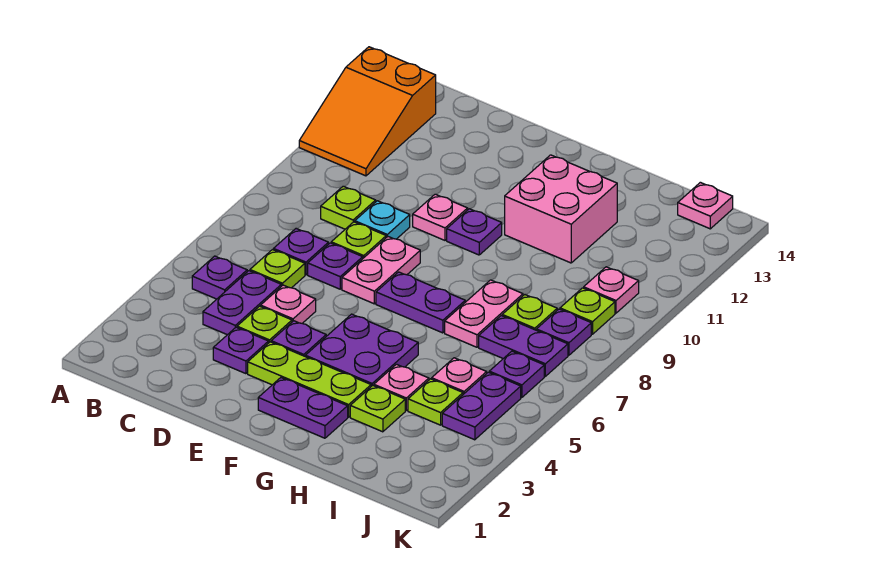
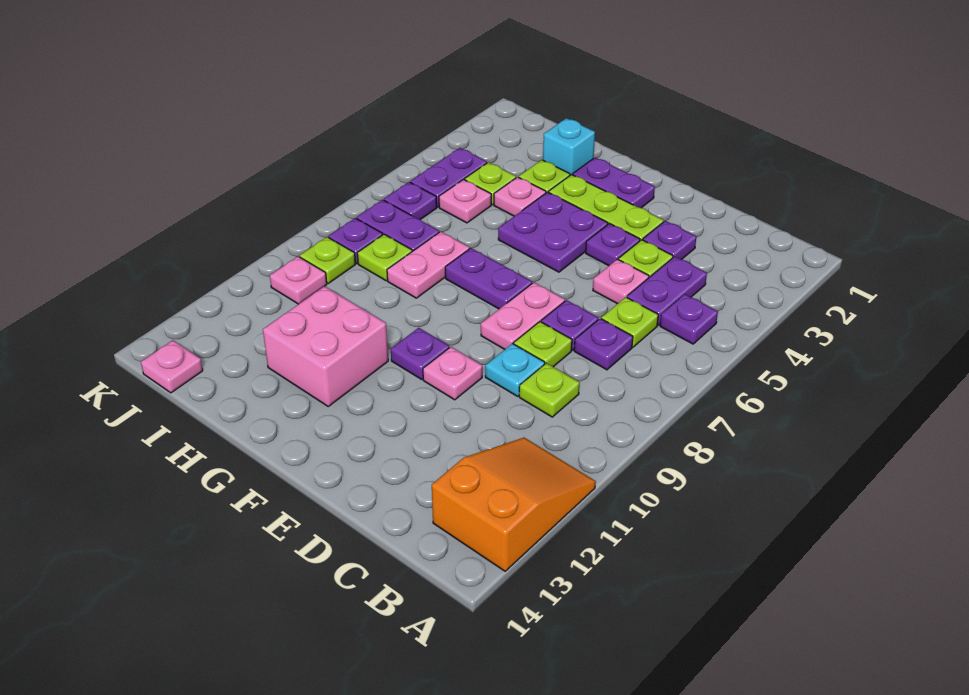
none -> cyan brick H2 level 1

